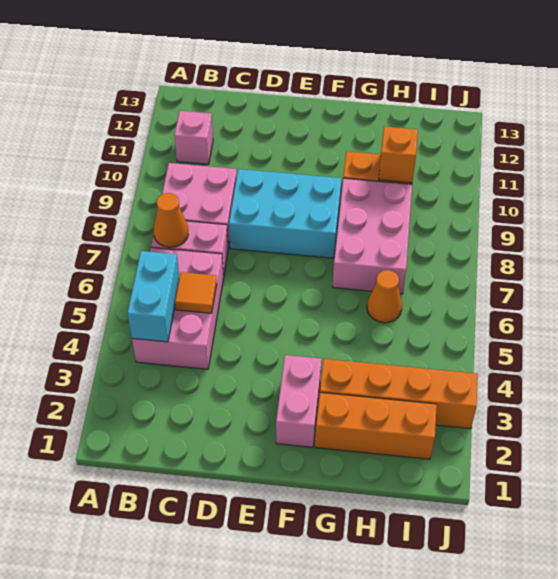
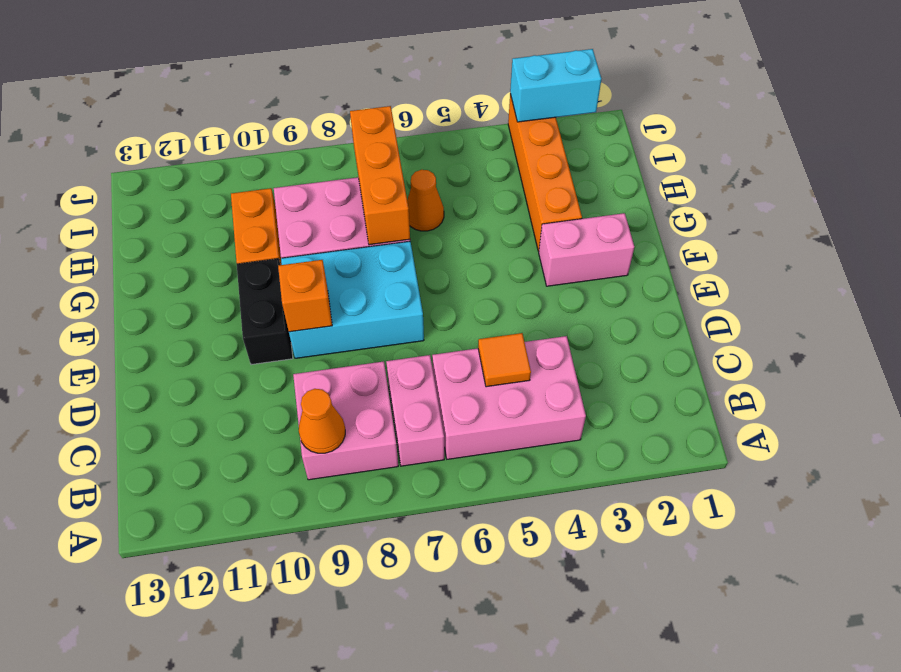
cyan brick B4:B5 level 2 -> cyan brick J2:J3 level 2
orange cone B7 level 2 -> orange cone B9 level 2
pink brick B11 level 1 -> none
cyan brick D8:F9 level 1 -> cyan brick E7:F9 level 1
none -> black brick E10:F10 level 1
orange brick G2:I2 level 1 -> orange brick G7:I7 level 2
orange brick H10 level 2 -> orange brick E9 level 2

